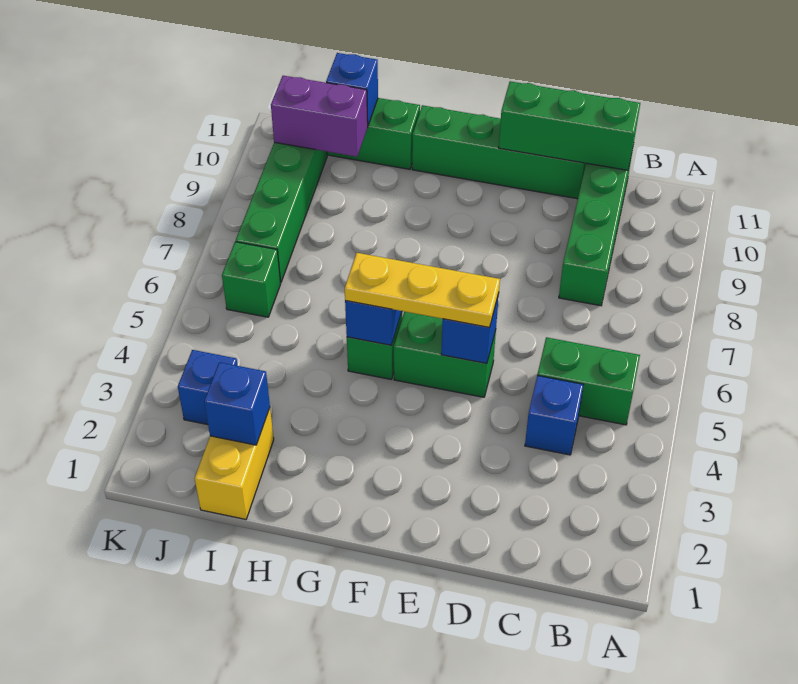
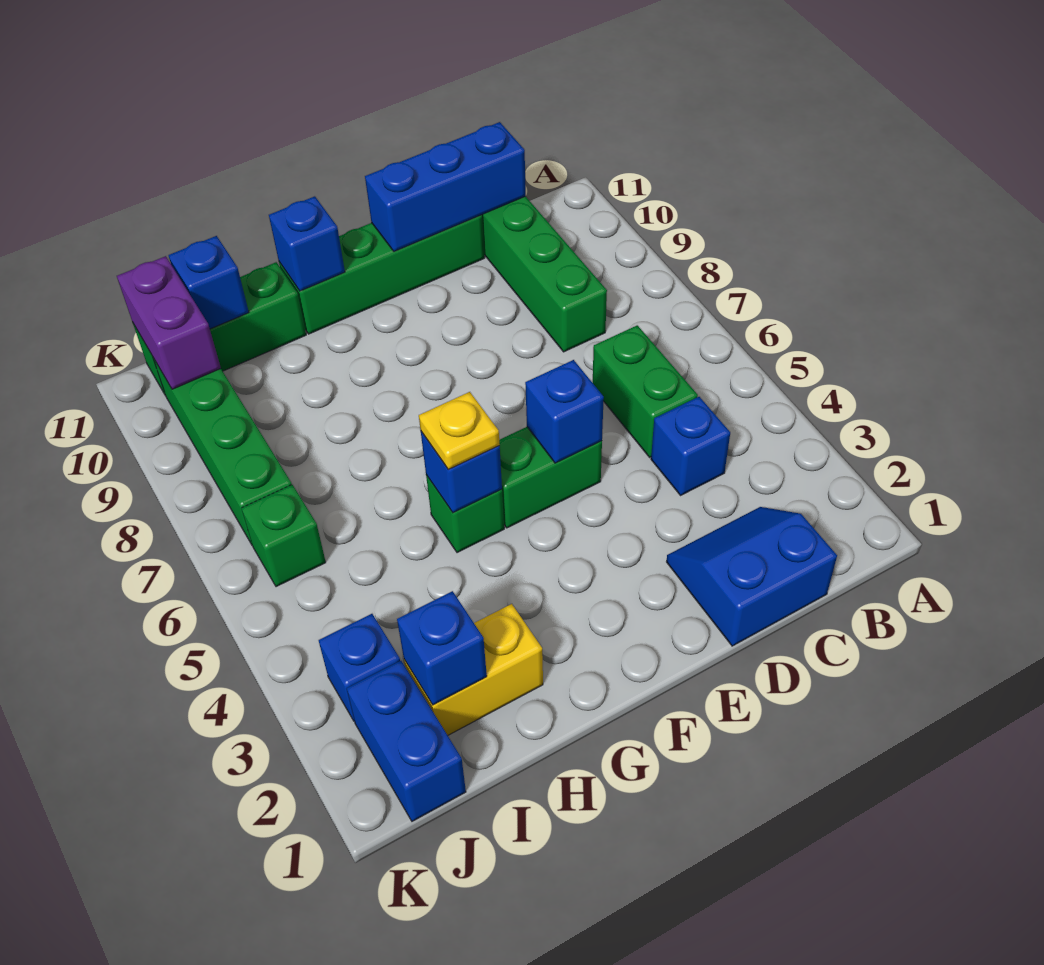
green brick B5:C5 level 1 -> green brick C5:C6 level 1
none -> blue slope C1:D2 level 1 top 1
green brick C11:E11 level 2 -> blue brick C11:E11 level 2
yellow plate E5:G5 level 3 -> yellow plate G5 level 3
none -> blue brick G11 level 2
yellow brick I1:I2 level 1 -> yellow brick H2:I2 level 1
purple brick I10:J10 level 2 -> purple brick J10:J11 level 2
none -> blue brick J1:J2 level 1

